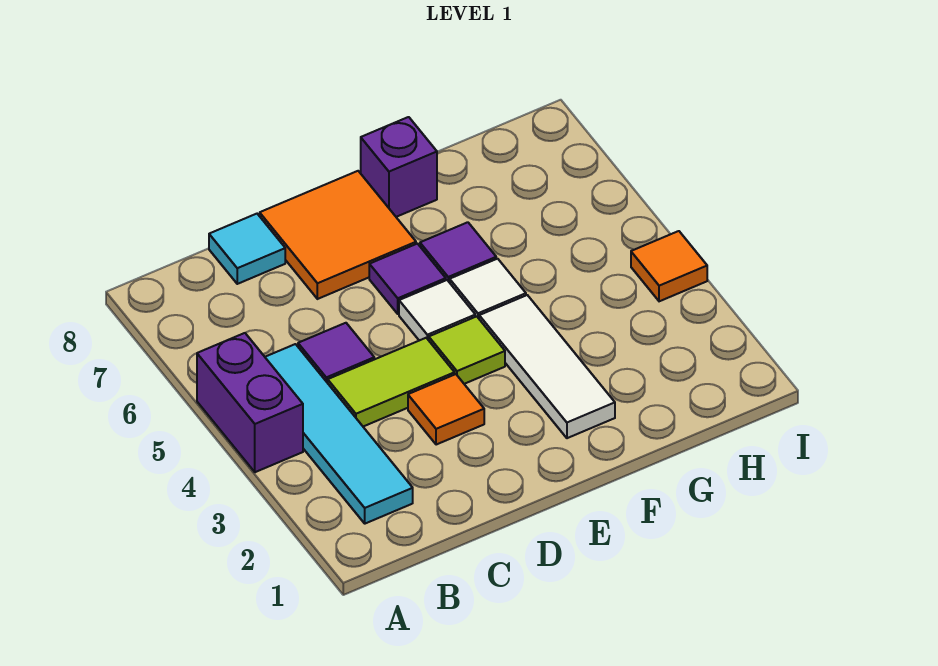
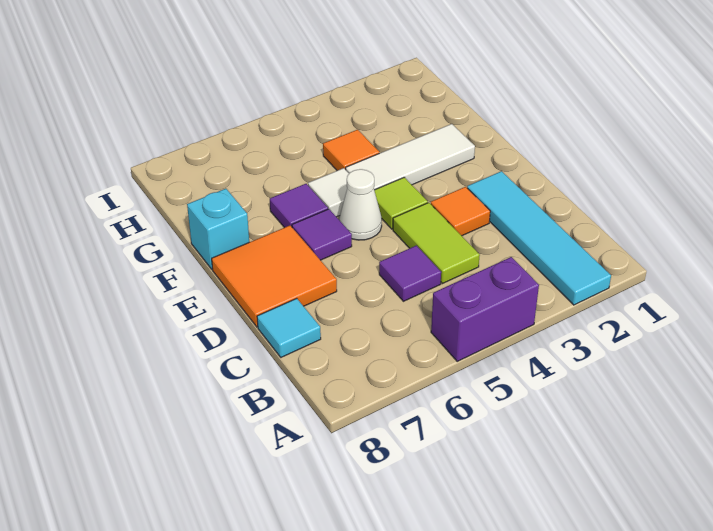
cyan tile B2:B5 level 1 -> cyan tile A2:D2 level 1
white tile E5 level 1 -> white cone E5 level 1
purple brick F8 level 1 -> cyan brick F8 level 1
orange tile I4 level 1 -> orange tile G4 level 1

